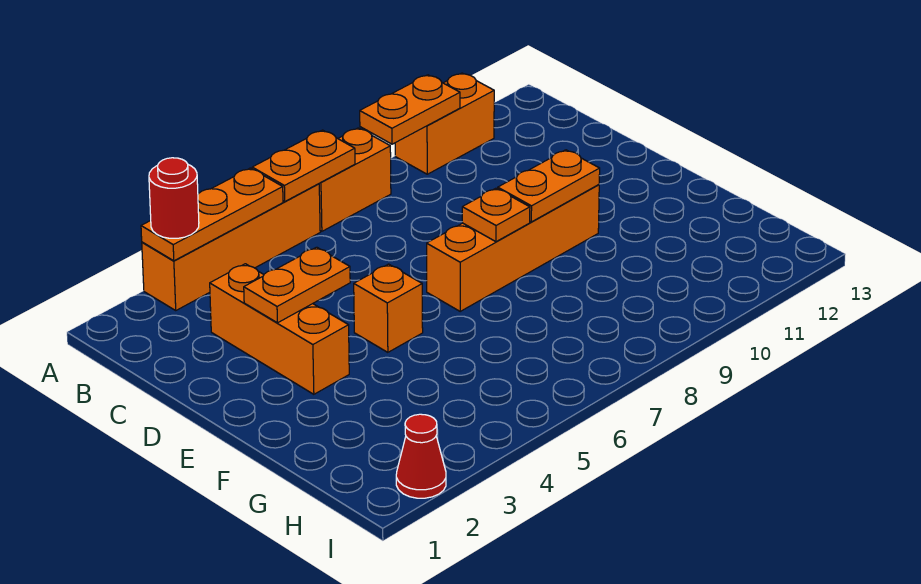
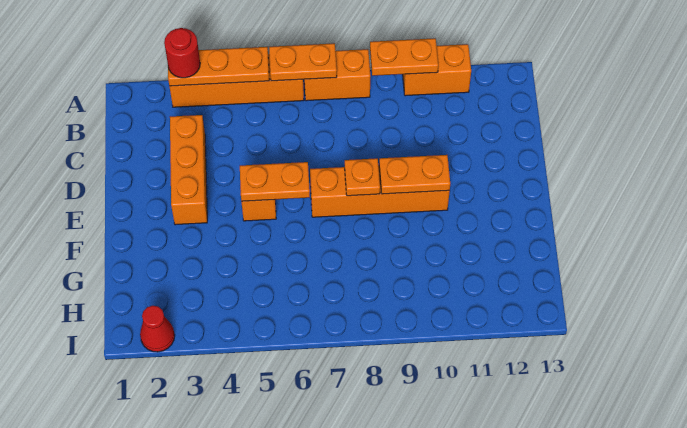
orange plate D3:D4 level 2 -> orange plate E5:E6 level 2

